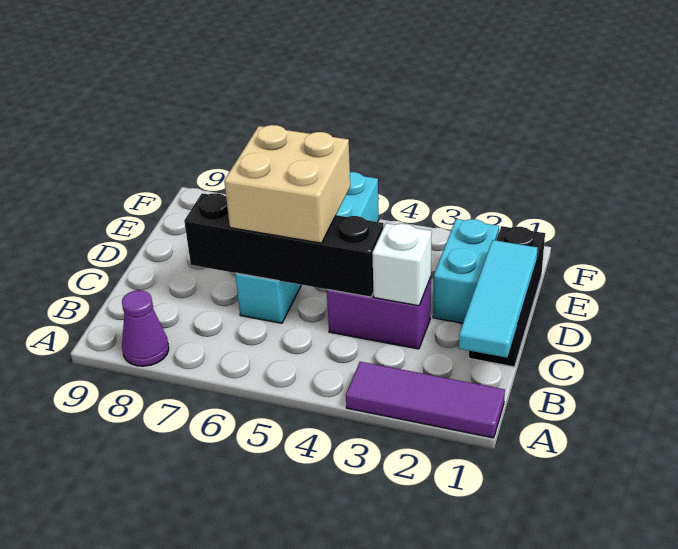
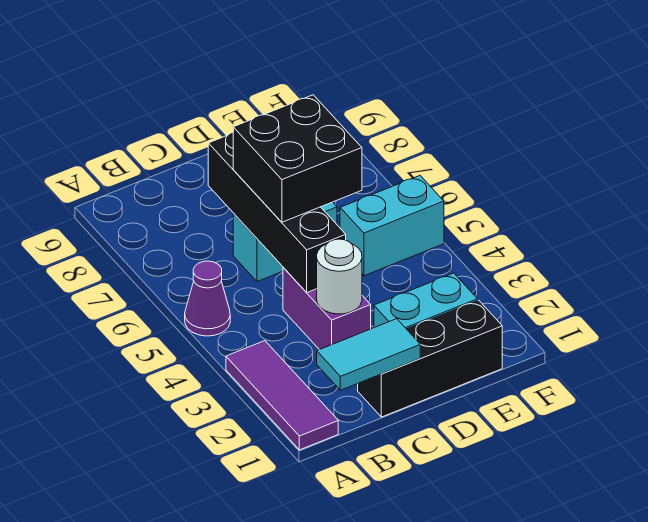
purple cone A8 level 1 -> purple cone A5 level 1
cyan tile B1:D1 level 2 -> cyan tile B1:C1 level 2
white brick C3 level 2 -> white round brick C3 level 2
tan brick C5:D6 level 3 -> black brick C5:D6 level 3

